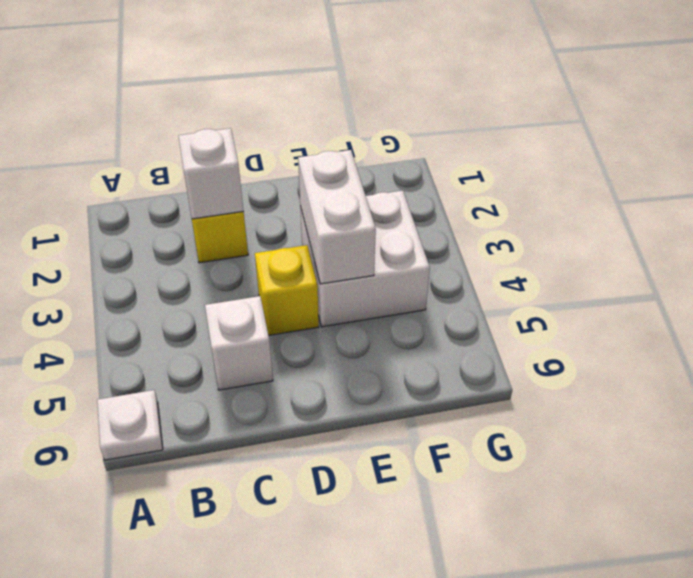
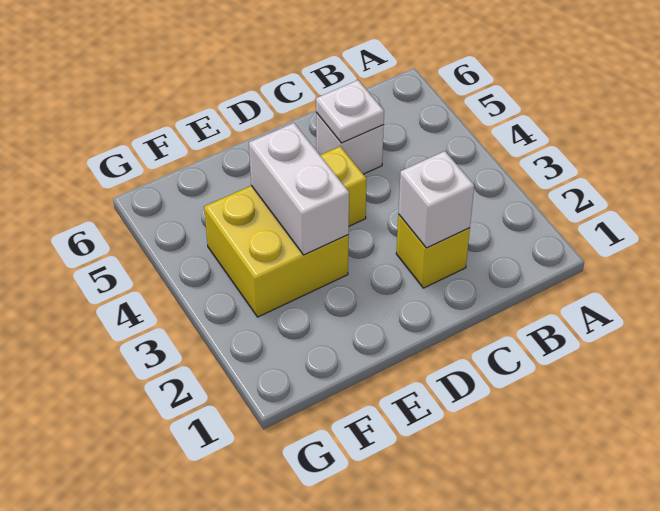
white plate A6 level 1 -> white plate C5 level 2
white brick E3:F4 level 1 -> yellow brick E3:F4 level 1

